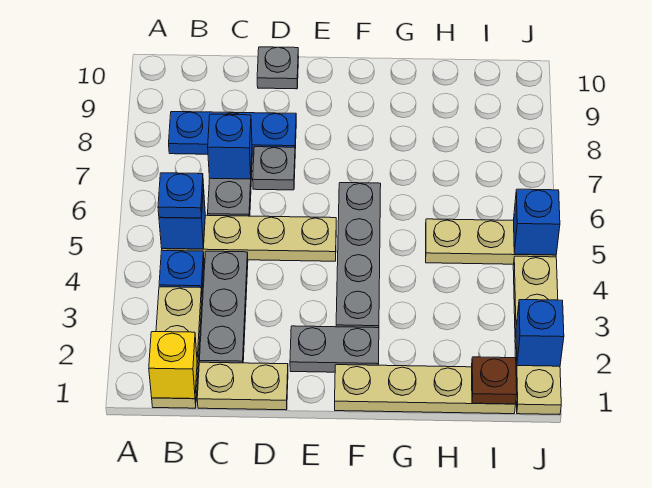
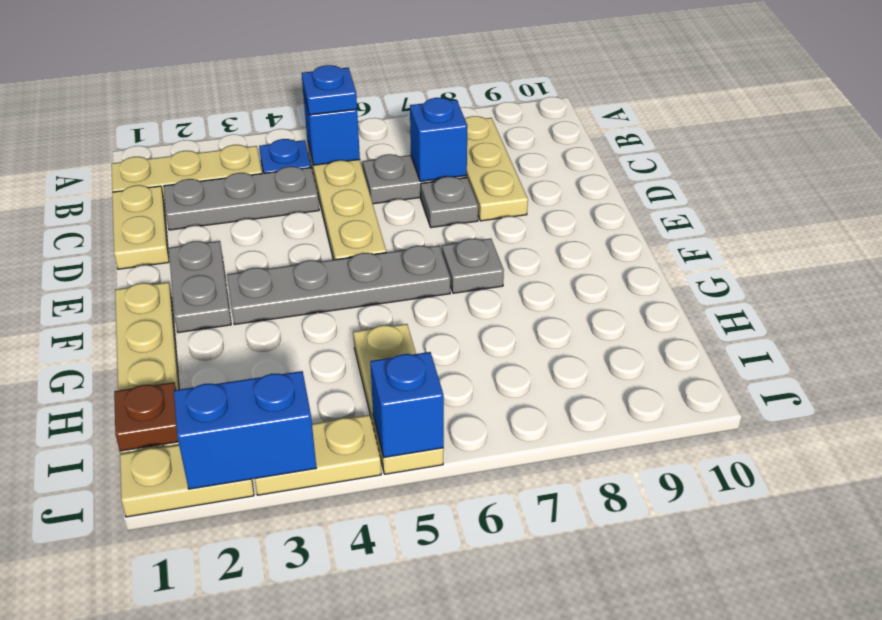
yellow brick B1 level 2 -> none
blue plate B8:D8 level 1 -> tan plate B8:D8 level 1
grey plate D10 level 1 -> grey plate F7 level 1
blue brick J2 level 2 -> blue brick J2:J3 level 2

